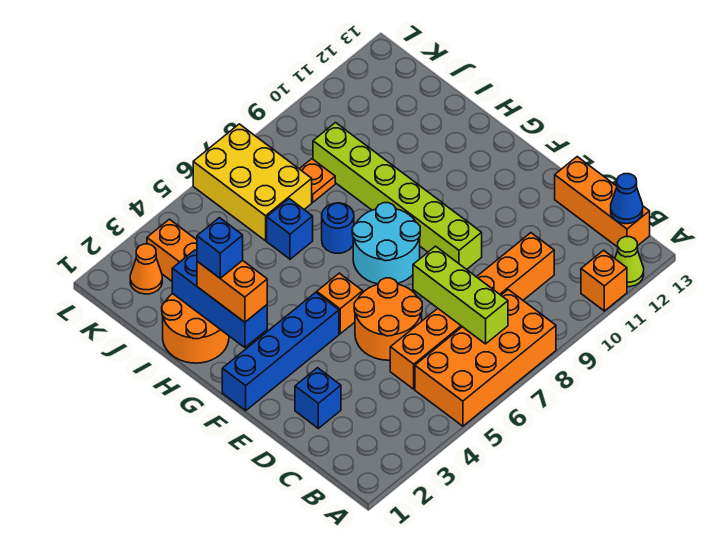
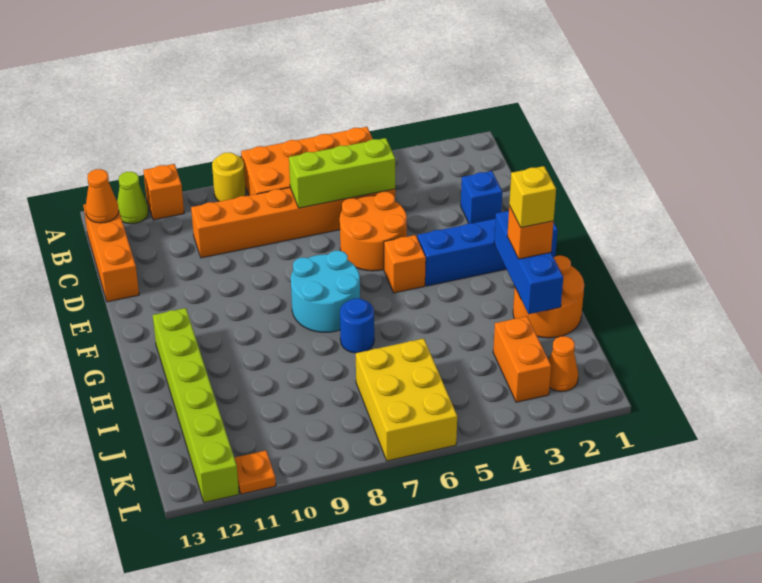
none -> yellow round brick A9 level 1
lime brick B7:D7 level 2 -> lime brick C5:C7 level 2
blue cone B13 level 2 -> orange cone B13 level 2
lime brick E9:J9 level 1 -> lime brick G12:L12 level 1
orange brick G2:H2 level 3 -> orange brick H2 level 3
blue brick H2 level 4 -> yellow brick H2 level 4
blue brick I6 level 1 -> none
orange plate J8 level 1 -> orange plate L11 level 1

